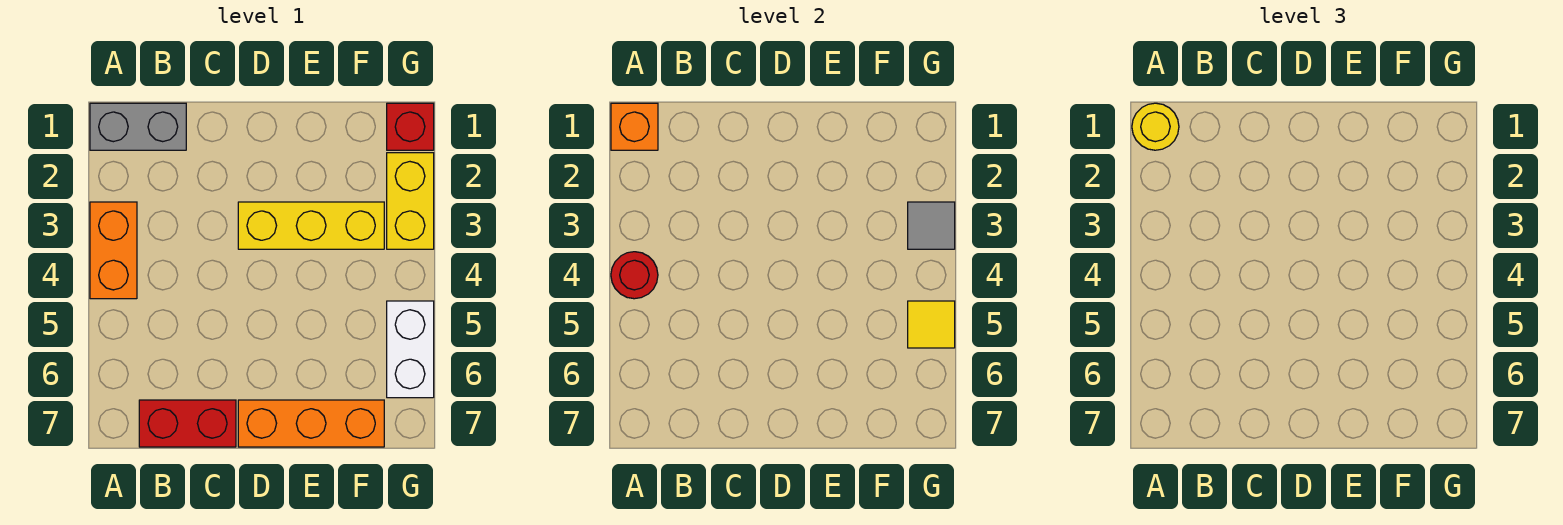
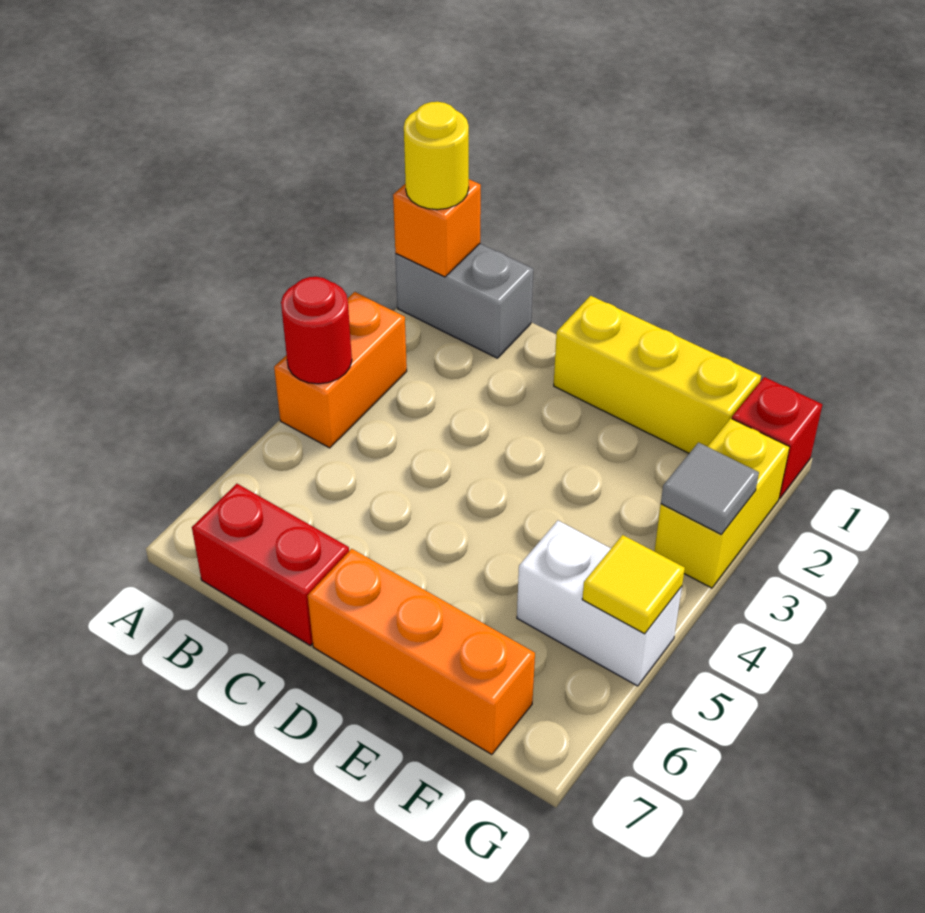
yellow brick D3:F3 level 1 -> yellow brick D1:F1 level 1
white brick G5:G6 level 1 -> white brick F5:G5 level 1

